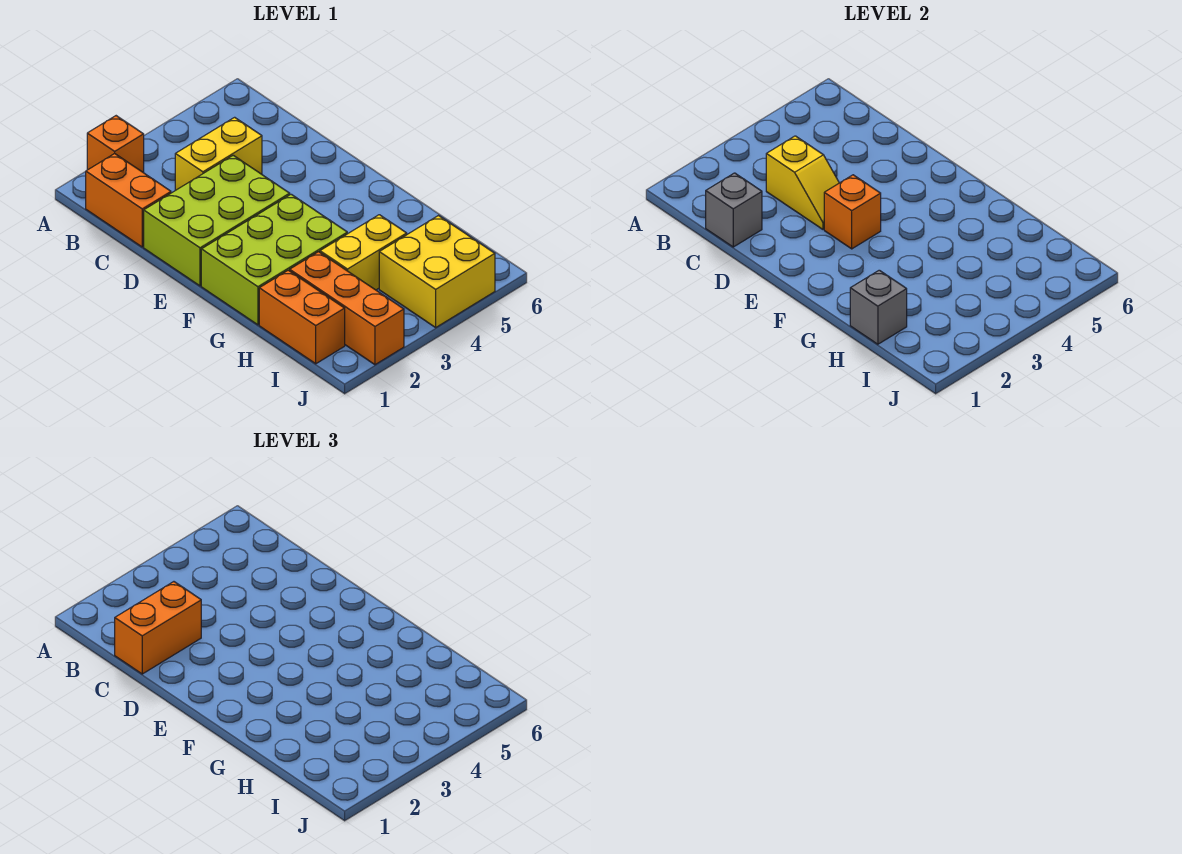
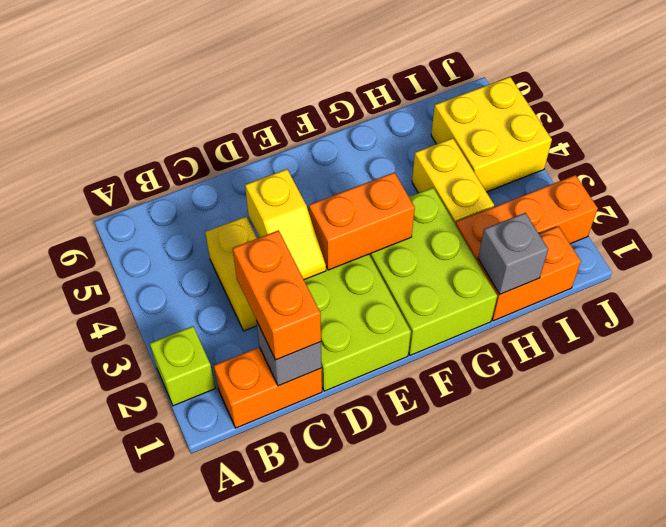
orange brick A2 level 1 -> lime brick A2 level 1
yellow slope C3:D3 level 2 top C -> yellow slope D3:D4 level 2 top 4
orange brick E3 level 2 -> orange brick E3:F3 level 2

